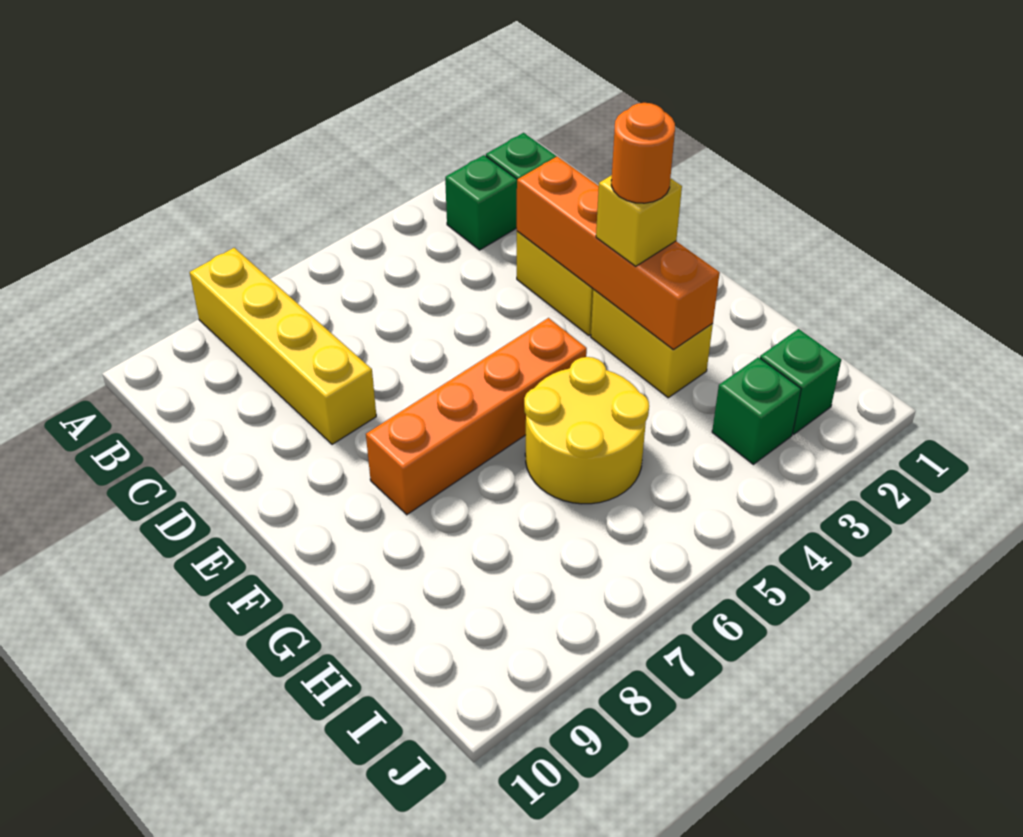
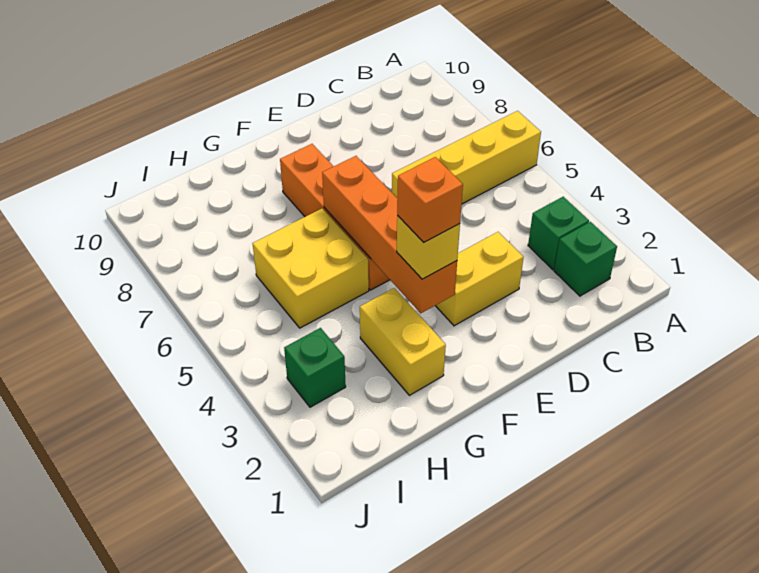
yellow brick A8:D8 level 1 -> yellow brick A6:D6 level 1
orange brick D3:G3 level 2 -> orange brick F3:F6 level 2
yellow brick F3:G3 level 1 -> yellow brick G2:G3 level 1
orange round brick F3 level 4 -> orange brick F3 level 4
yellow round brick G5:H6 level 1 -> yellow brick G5:H6 level 1
green brick I2 level 1 -> none

